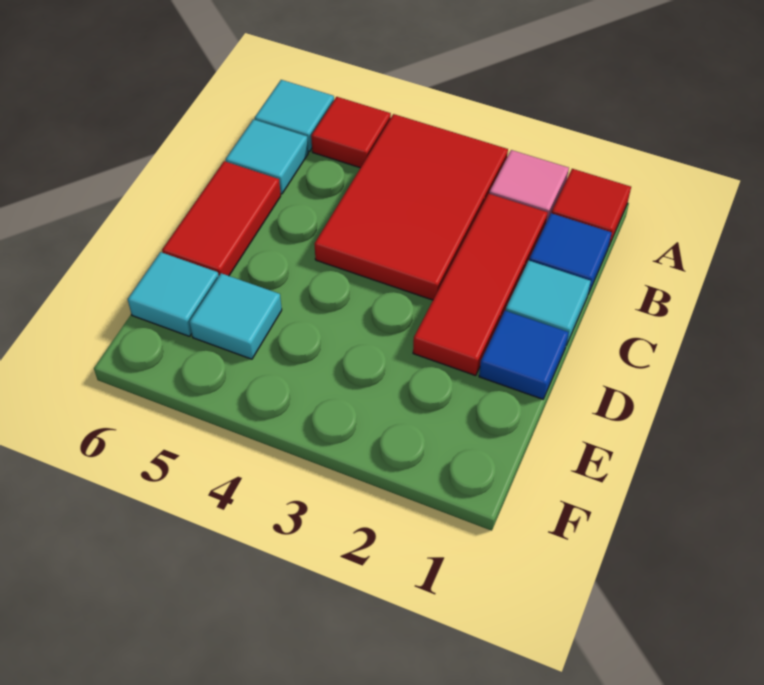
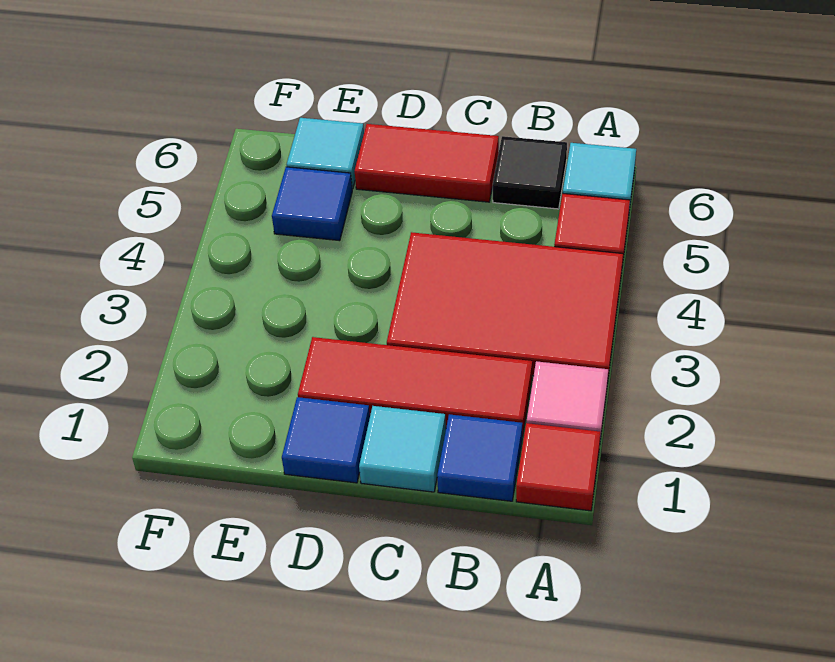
cyan tile B6 level 1 -> black tile B6 level 1
cyan tile E5 level 1 -> blue tile E5 level 1

